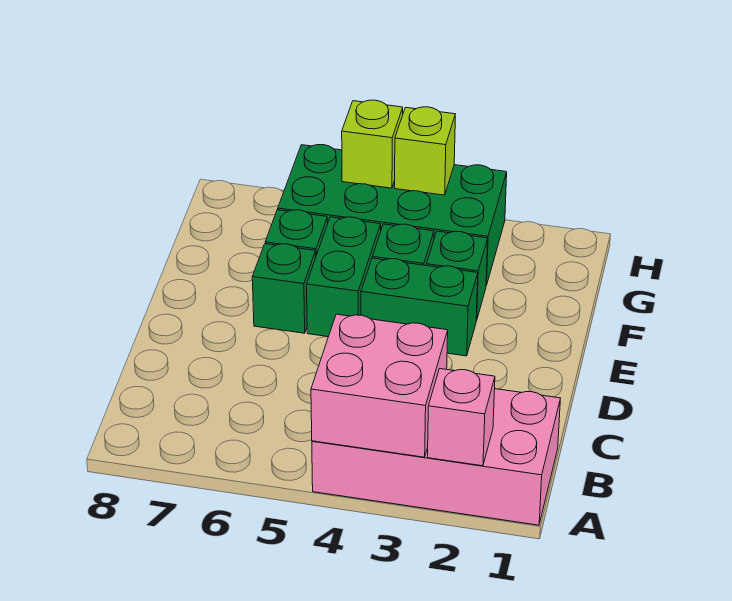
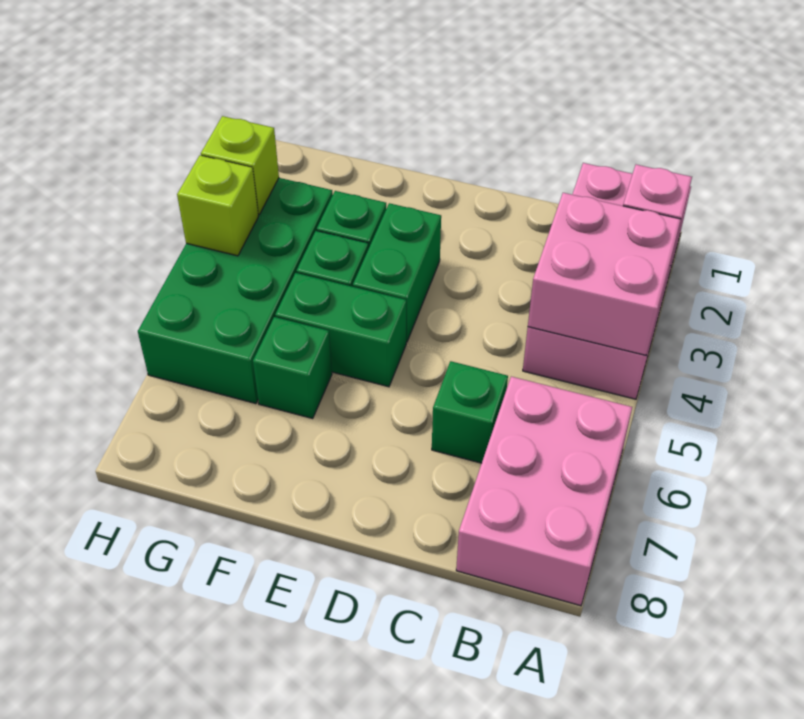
none -> pink brick A6:B8 level 1
green brick E6 level 1 -> green brick C6 level 1
lime brick H5 level 2 -> lime brick H3 level 2

